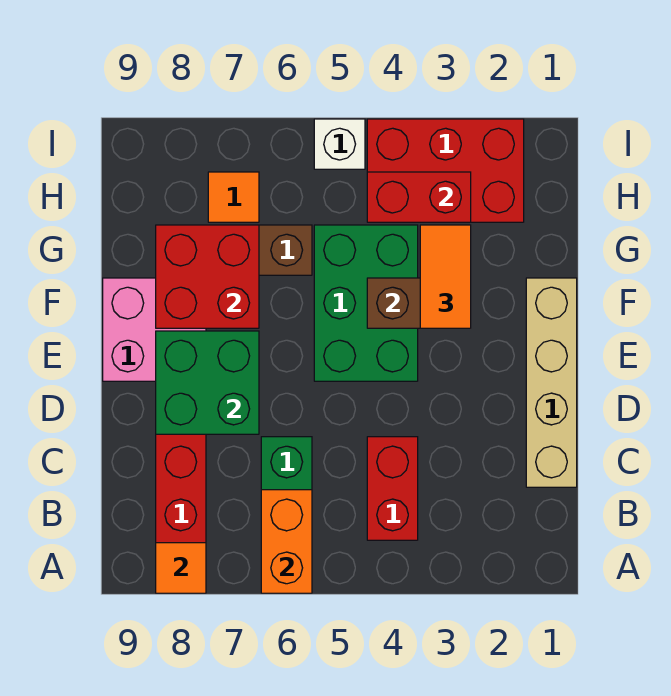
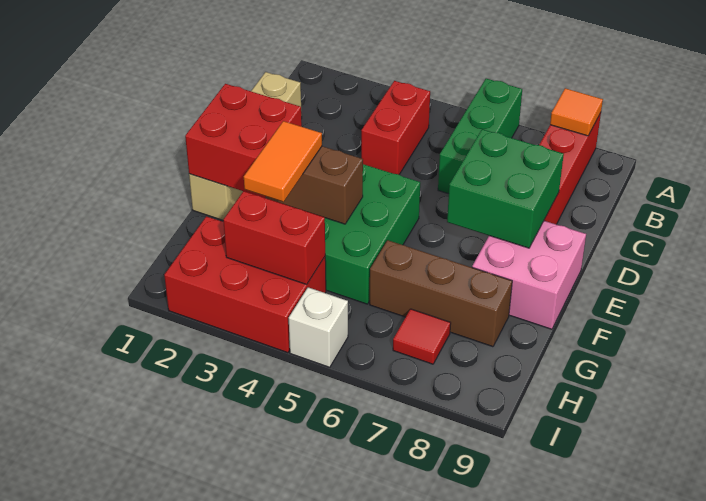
orange brick A6:B6 level 2 -> none
red brick F7:G8 level 2 -> red brick E1:F2 level 2
orange tile H7 level 1 -> red tile H7 level 1

